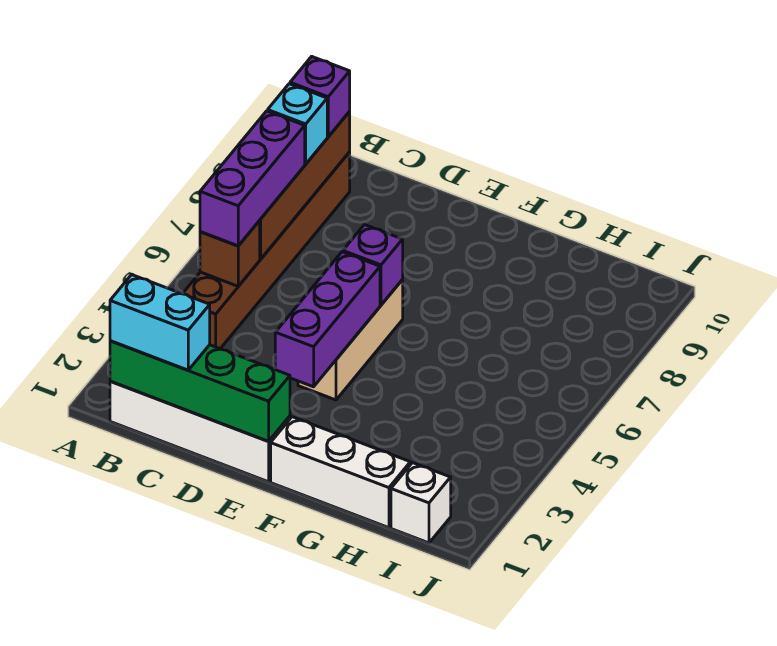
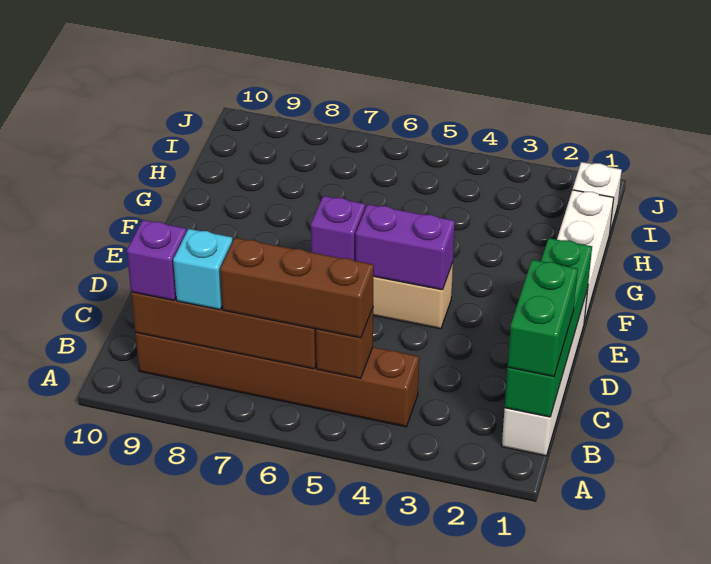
cyan brick B1:C1 level 3 -> green brick B1:C1 level 3
purple brick B5:B7 level 3 -> brown brick B5:B7 level 3
purple brick E3:E5 level 2 -> purple brick E4:E5 level 2

